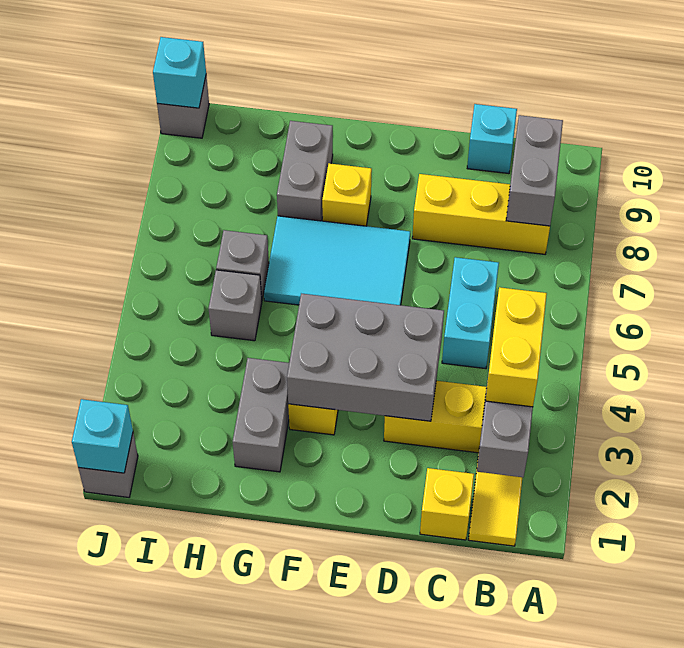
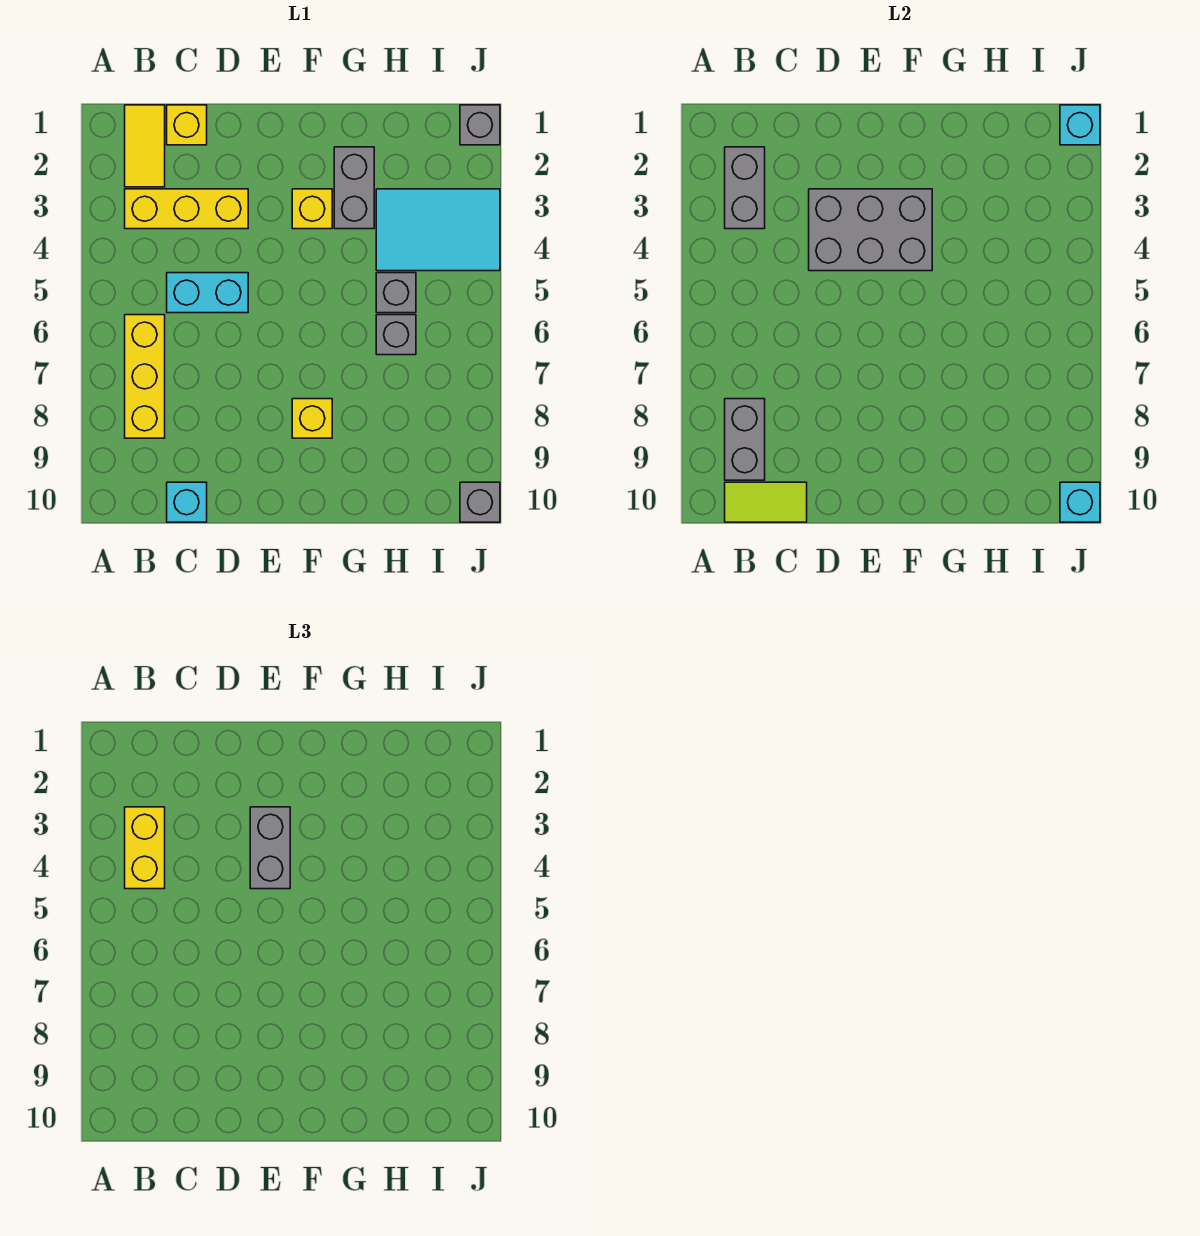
yellow brick B8:D8 level 1 -> yellow brick B6:B8 level 1
none -> lime tile B10:C10 level 2
cyan brick C5:C6 level 1 -> cyan brick C5:D5 level 1
cyan tile E6:G7 level 1 -> cyan tile H3:J4 level 1
grey brick G8:G9 level 1 -> grey brick E3:E4 level 3

